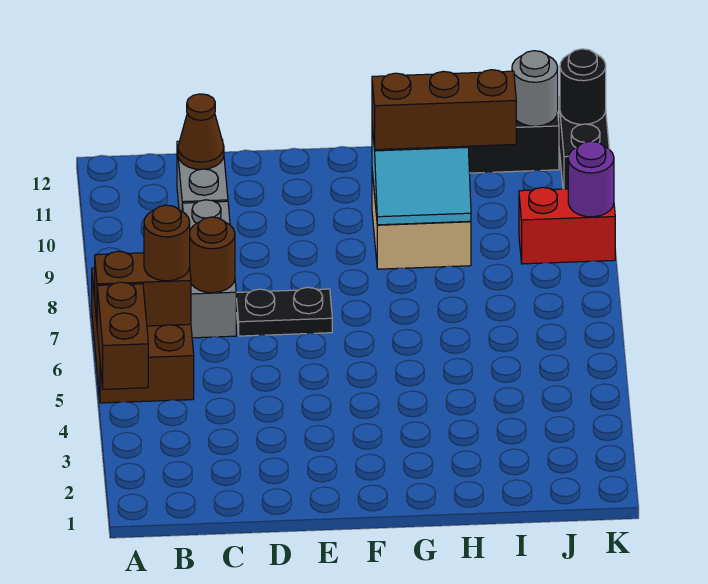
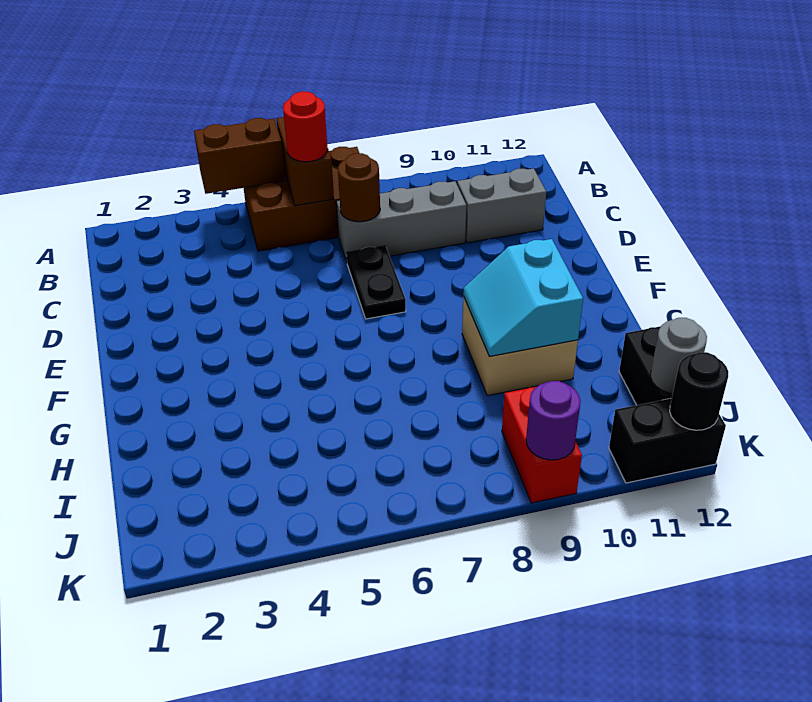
brown round brick B6 level 3 -> red round brick B6 level 3
brown cone C11 level 2 -> none
brown brick G10:I10 level 3 -> none

